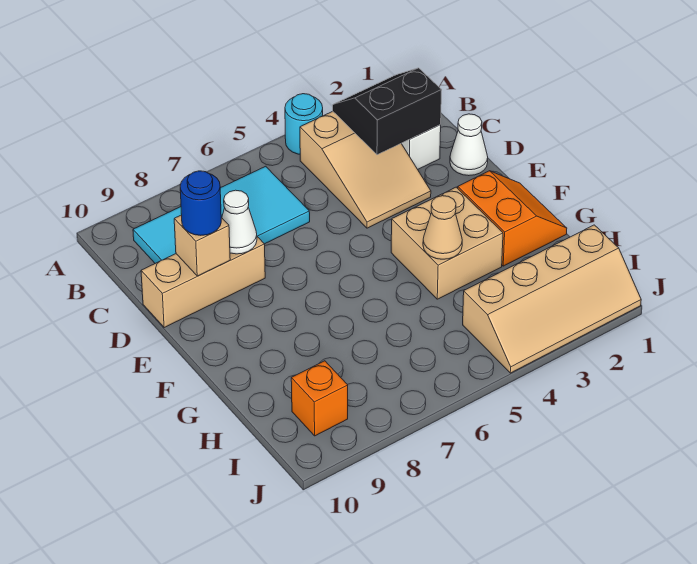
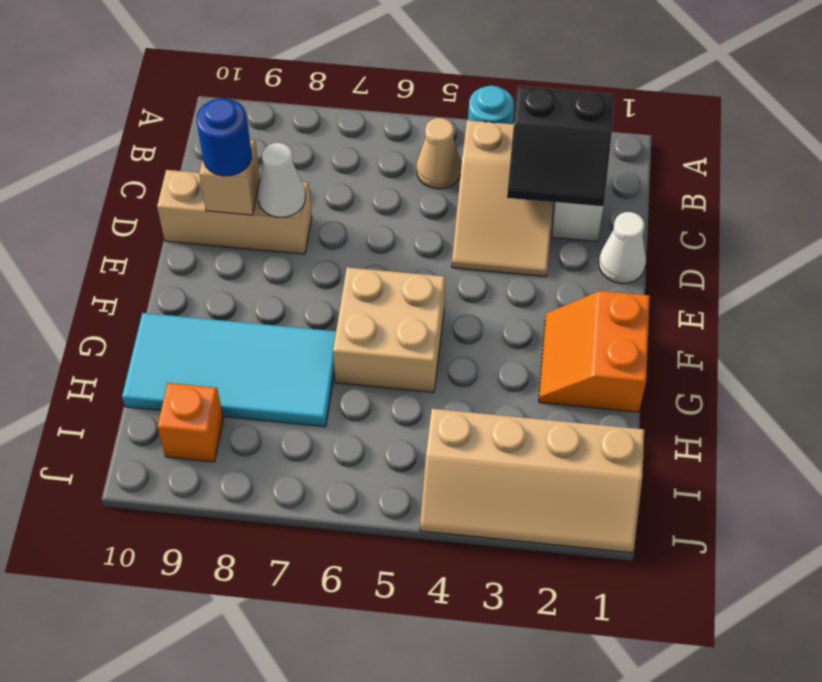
black slope B2:C3 level 2 top C -> black slope B2:C3 level 2 top B
cyan tile B6:C9 level 1 -> cyan tile G7:H10 level 1
orange slope F1:G2 level 1 top 2 -> orange slope F1:G2 level 1 top 1
tan brick F3:G4 level 1 -> tan brick F5:G6 level 1
tan cone G4 level 2 -> tan cone B5 level 1

